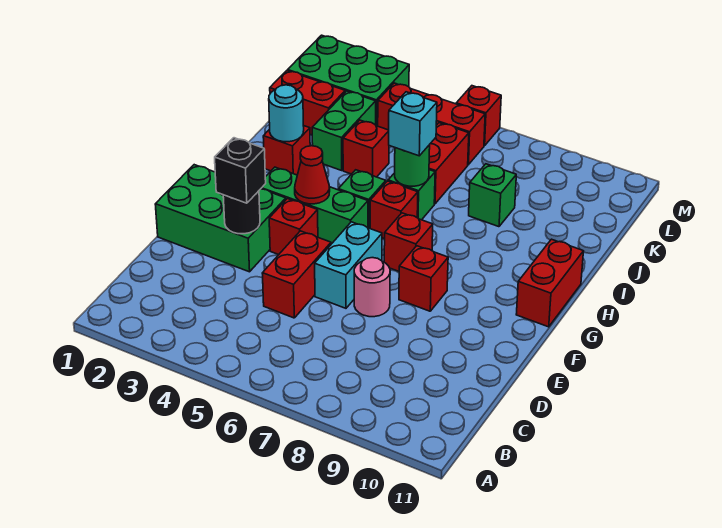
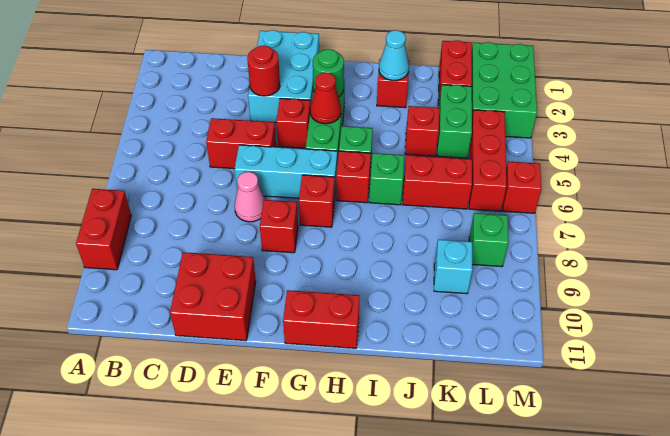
none -> red brick A8:A9 level 1
none -> red brick D10:E11 level 1
green brick E1:F3 level 1 -> cyan brick E1:F3 level 1
black round brick E3 level 2 -> red round brick E3 level 2
black brick E3 level 3 -> none
cyan brick E6:F6 level 1 -> cyan brick E6:G6 level 1
pink round brick E7 level 1 -> pink cone E7 level 1
cyan round brick I2 level 2 -> cyan cone I2 level 2
green round brick I6 level 2 -> green round brick G3 level 2
cyan brick I6 level 3 -> cyan brick K9 level 1
green brick J3:K3 level 1 -> green brick K3:K4 level 1
green brick J8 level 1 -> green brick L8 level 1

